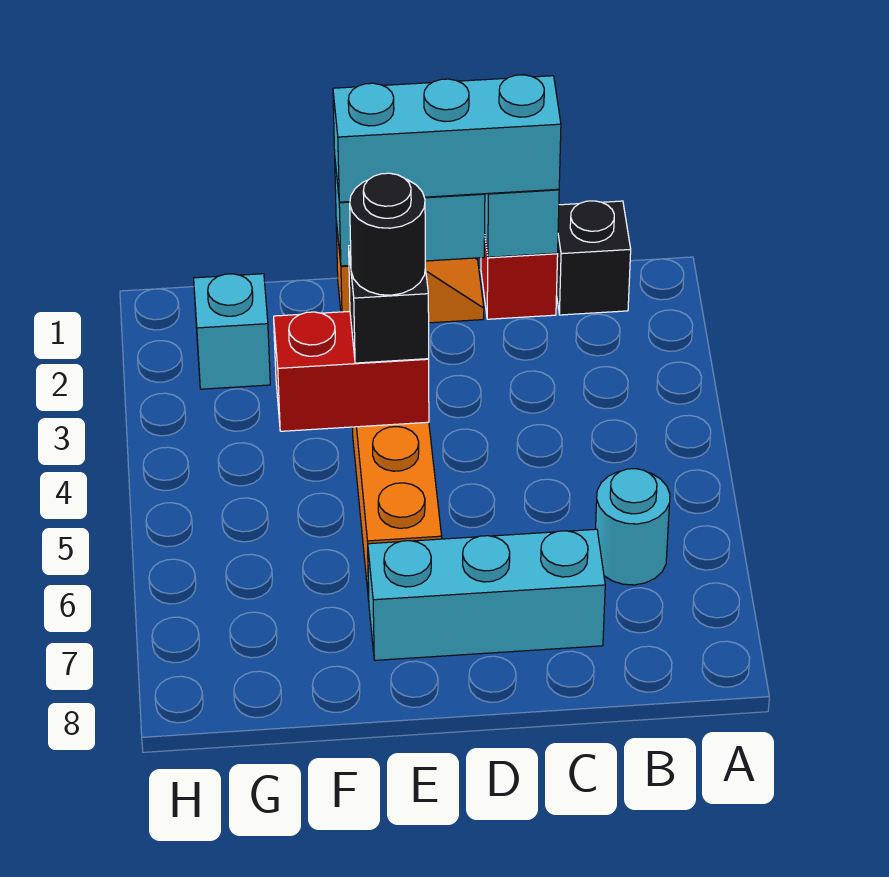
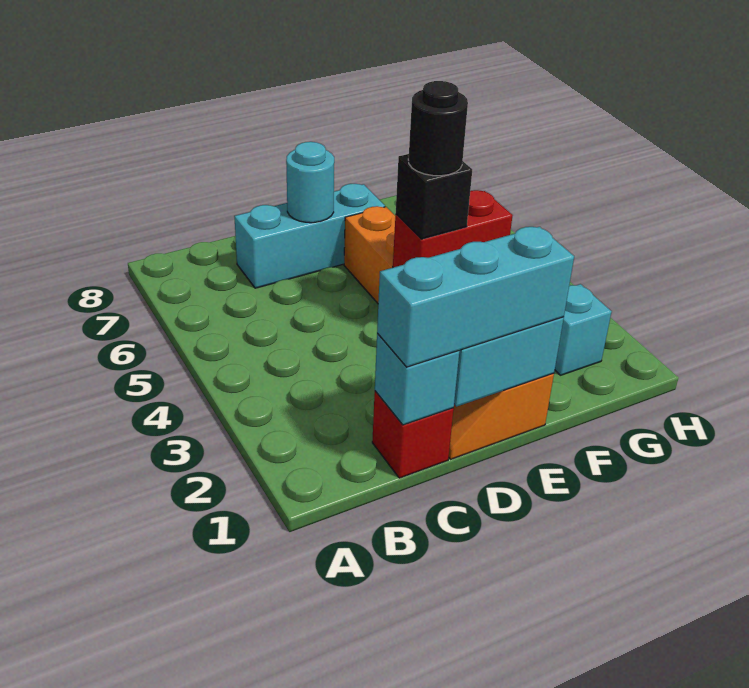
black brick B1 level 1 -> none
cyan round brick B6 level 1 -> cyan round brick D7 level 2

